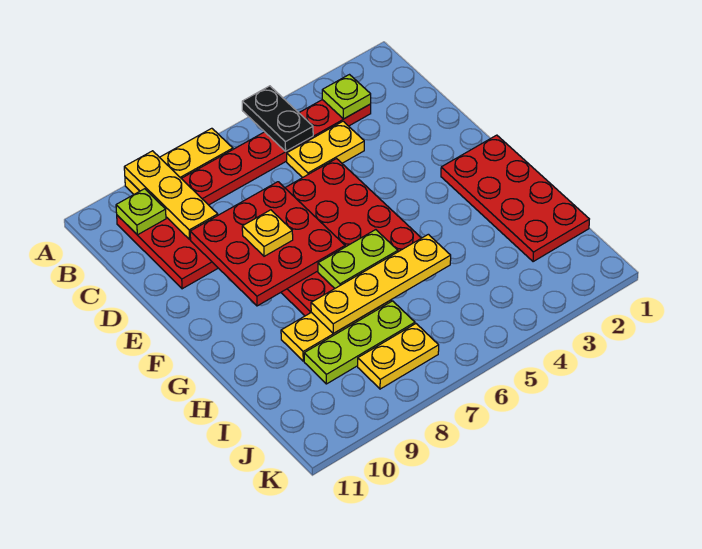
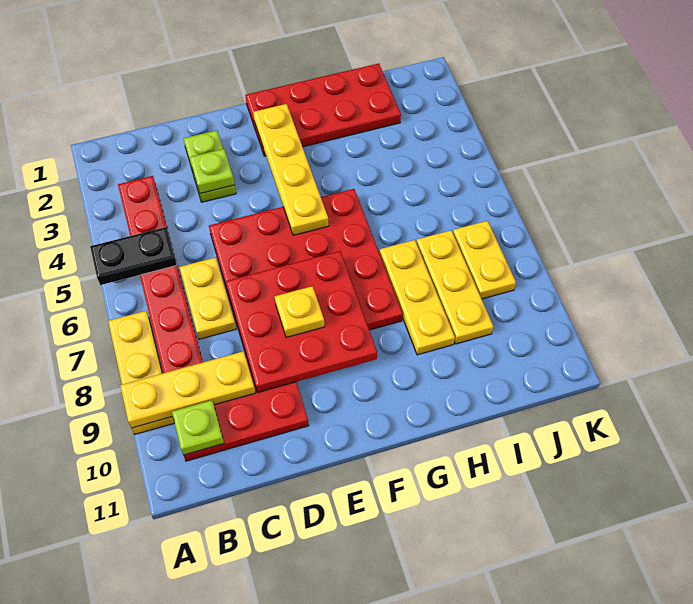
lime plate B3 level 2 -> lime plate D3 level 2
yellow plate C4:C5 level 1 -> yellow plate C6:C7 level 1
lime plate G6:G7 level 2 -> lime plate D2:D3 level 1
yellow plate H5:H8 level 2 -> yellow plate F2:F5 level 2
lime plate I7:I9 level 1 -> yellow plate I7:I9 level 1

